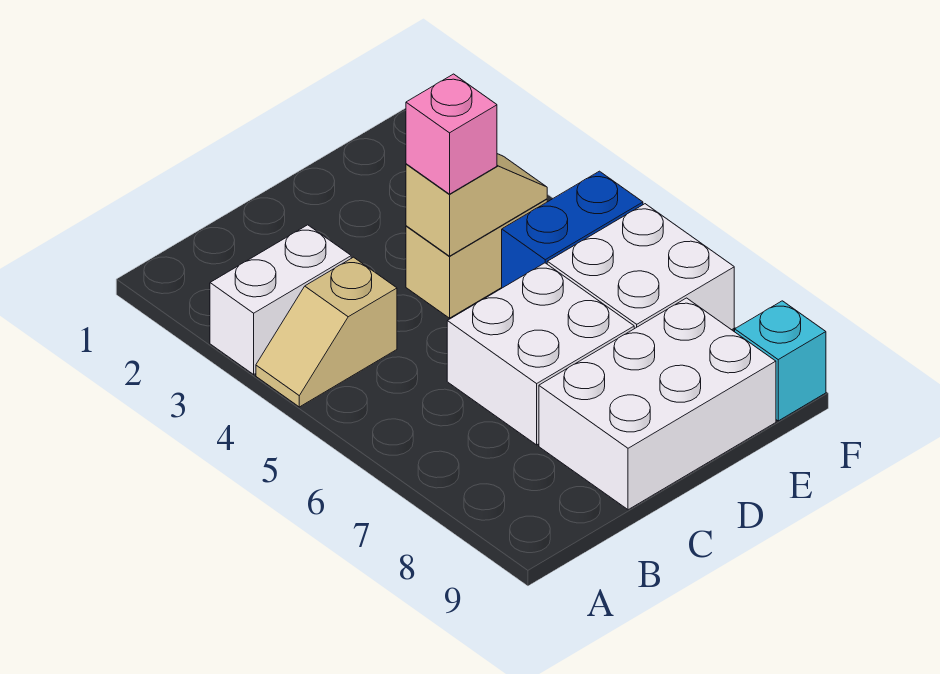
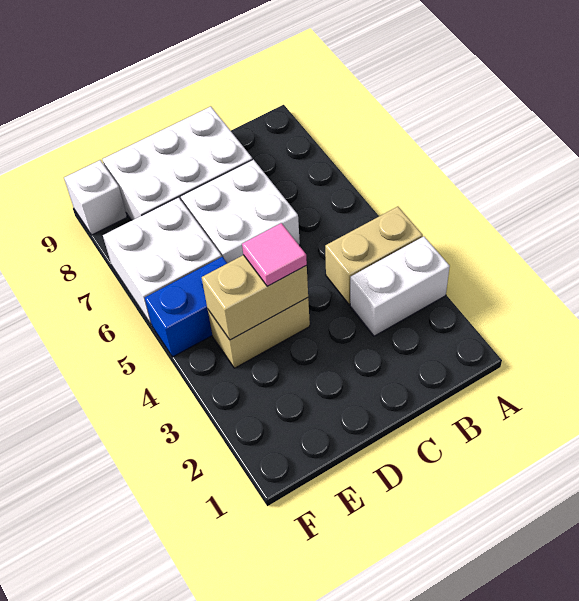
tan slope A4:B4 level 1 top B -> tan brick A4:B4 level 1
tan slope D4:E4 level 2 top D -> tan brick D4:E4 level 2
pink brick D4 level 3 -> pink tile D4 level 3
cyan brick F9 level 1 -> white brick F9 level 1

